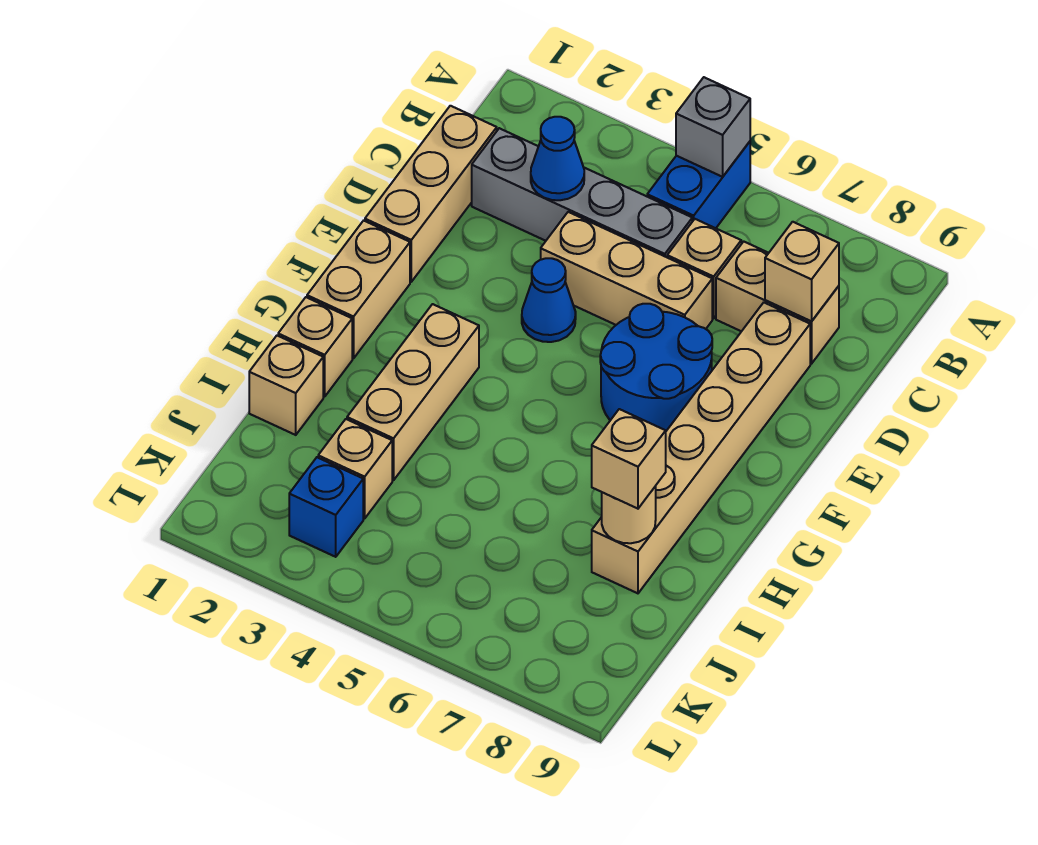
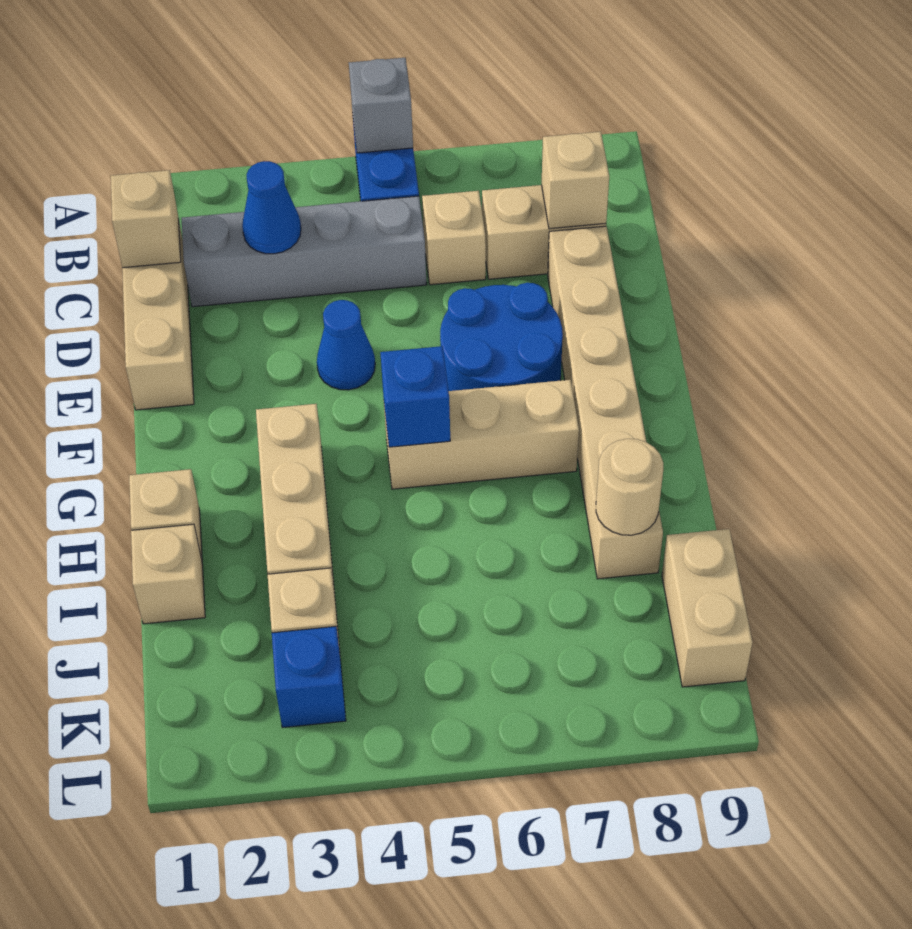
tan brick D4:D6 level 1 -> tan brick G5:G7 level 1
tan brick F1:G1 level 1 -> tan brick J9:K9 level 1
none -> blue brick G5 level 2
tan brick I8 level 3 -> tan brick C1 level 2

